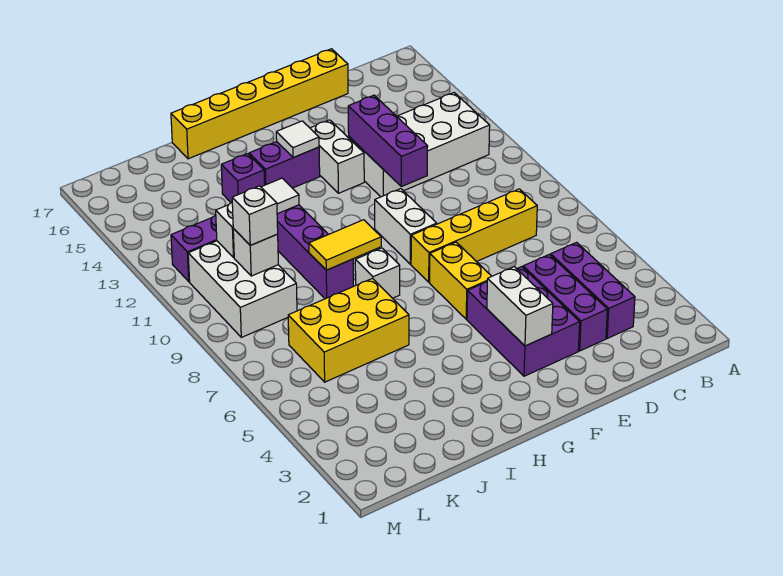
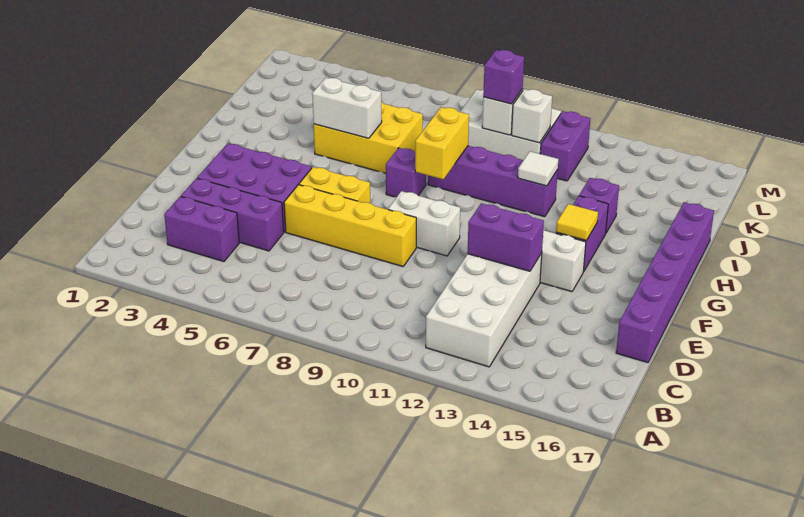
purple brick C3:C5 level 1 -> purple brick C3:C4 level 1
yellow brick C8:F8 level 1 -> yellow brick E6:E9 level 1
yellow brick D17:I17 level 1 -> purple brick D17:I17 level 1
purple brick E11:E13 level 2 -> purple brick E12:E13 level 2
white brick F3:F4 level 2 -> white brick I5:I6 level 2
white tile G14 level 2 -> yellow tile G14 level 2
white brick H8 level 1 -> purple brick H8 level 1
yellow tile H9:I9 level 2 -> yellow brick H9:I9 level 2
yellow brick I6:K7 level 1 -> yellow brick I5:J7 level 1
white brick K10 level 3 -> purple brick K10 level 3

